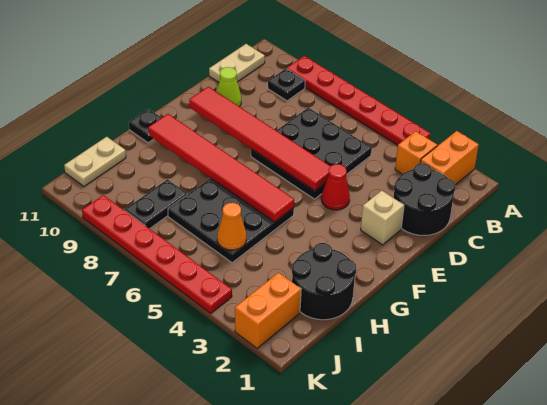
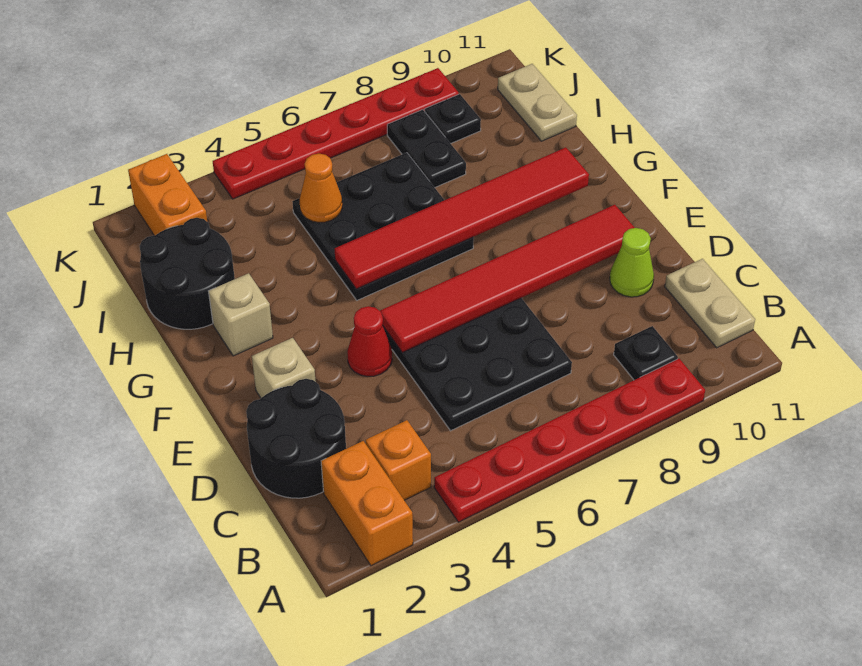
none -> tan brick G2 level 1
black plate G11 level 1 -> black plate J9 level 1

